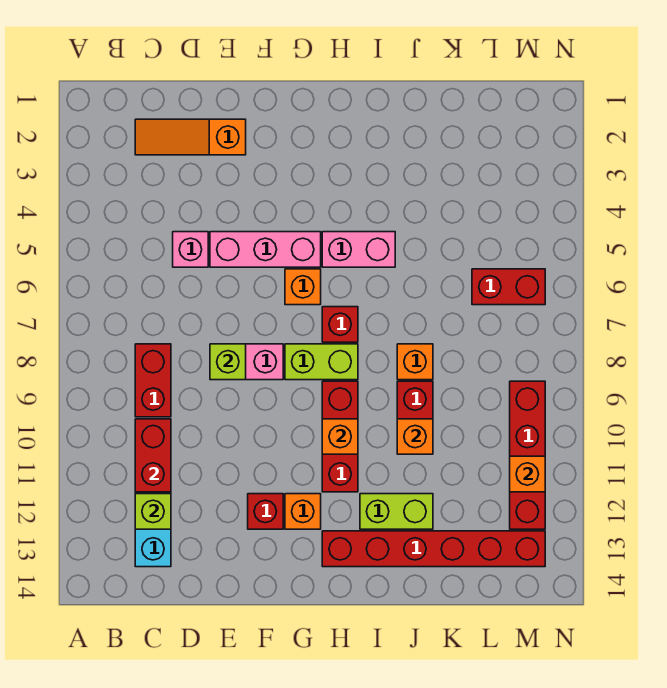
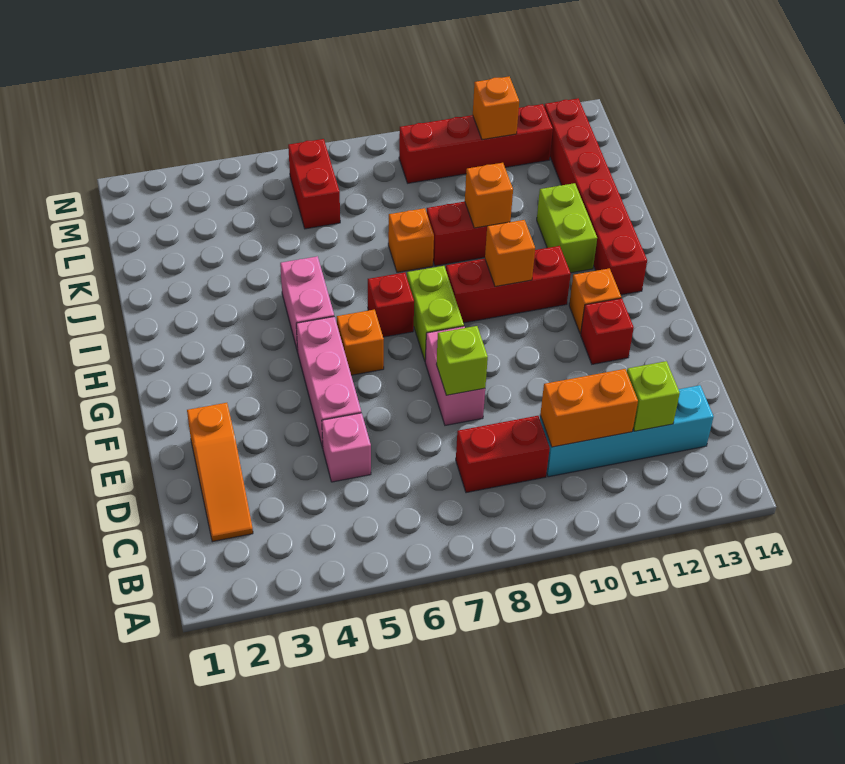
red brick C10:C11 level 2 -> orange brick C10:C11 level 2

